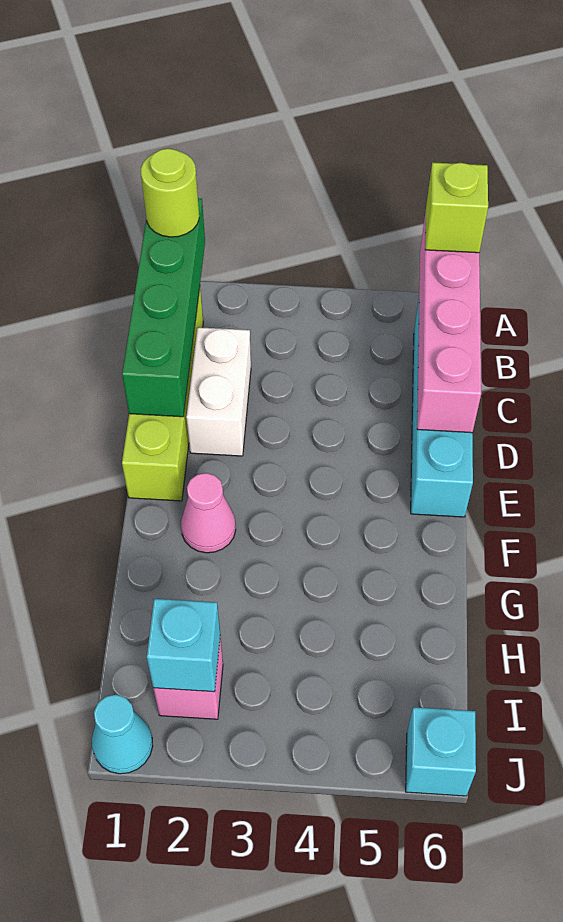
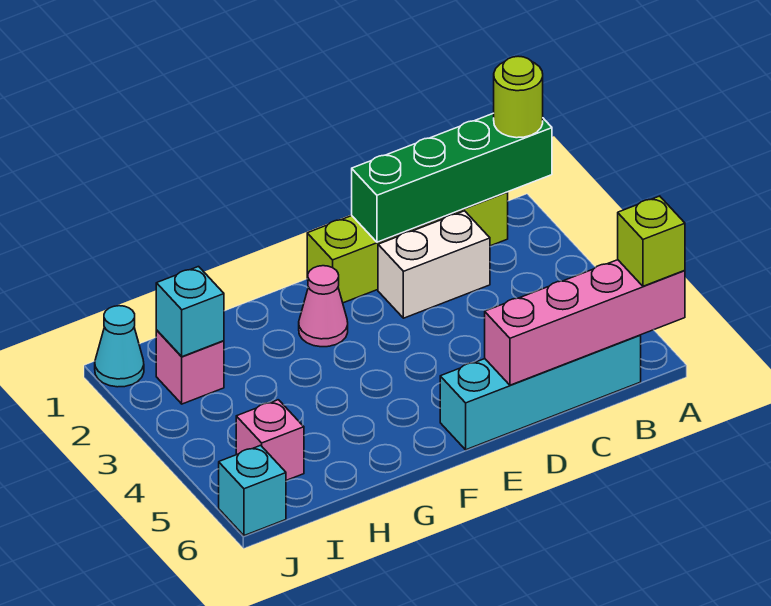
none -> pink brick I5 level 1

